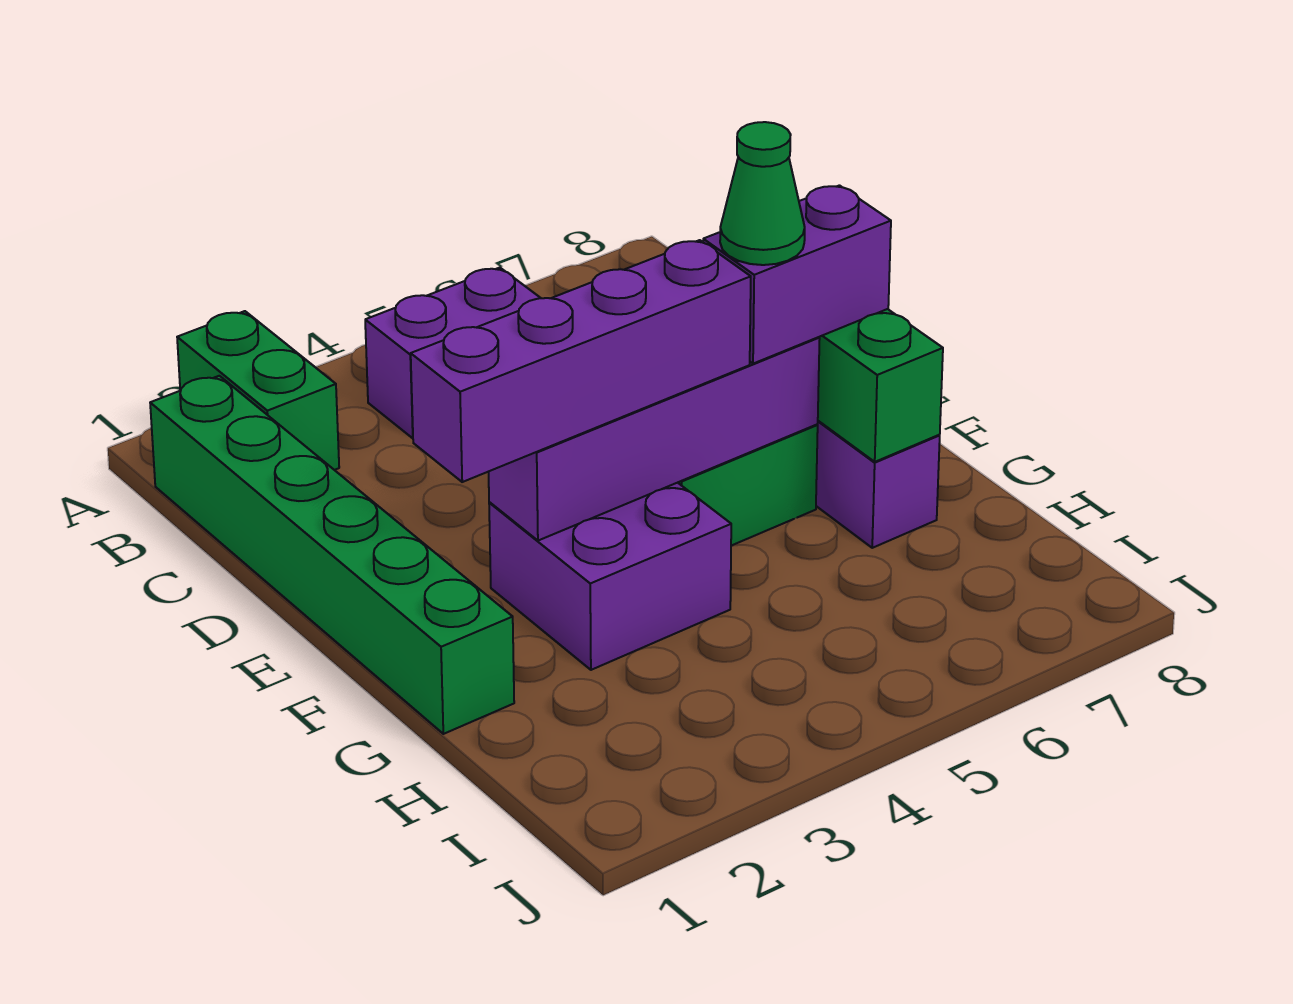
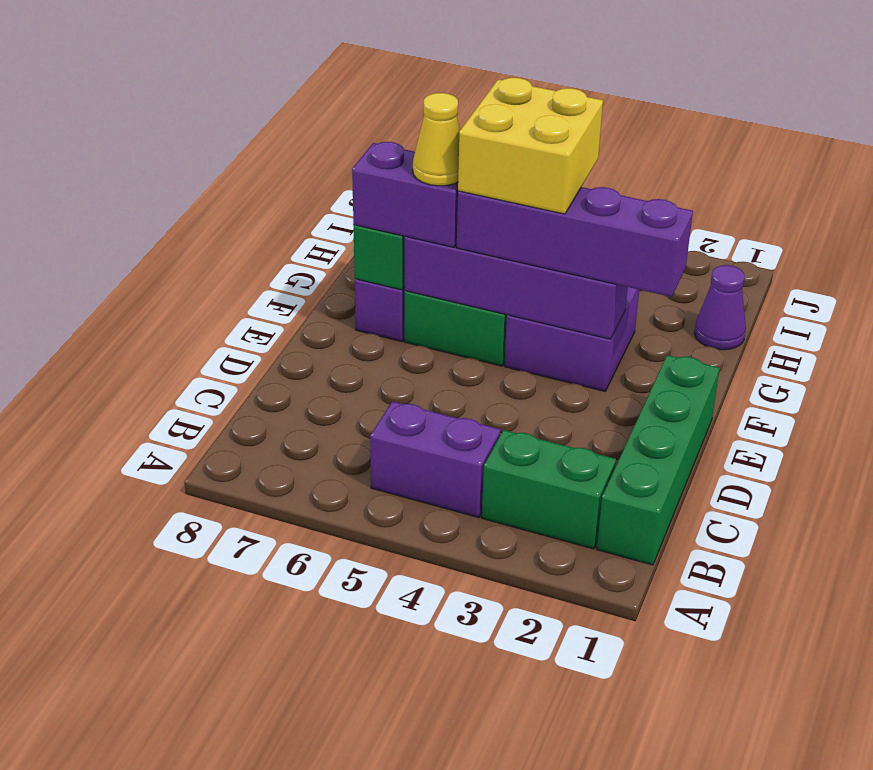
green brick A2:B2 level 1 -> green brick B2:B3 level 1
green brick B1:G1 level 1 -> green brick B1:E1 level 1
none -> yellow brick F4:G5 level 4
green cone F6 level 4 -> yellow cone F6 level 4
none -> purple cone H1 level 1

